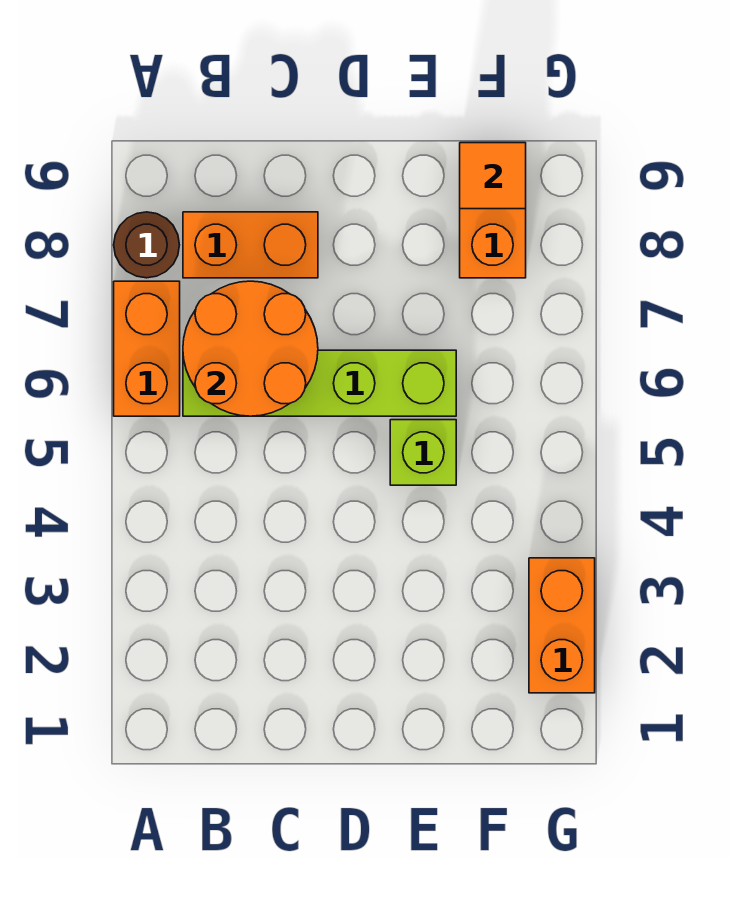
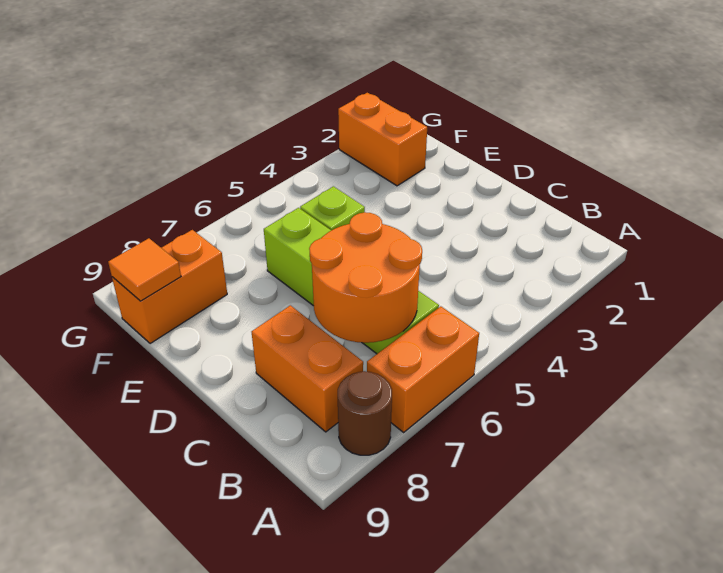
orange brick G2:G3 level 1 -> orange brick F2:G2 level 1

